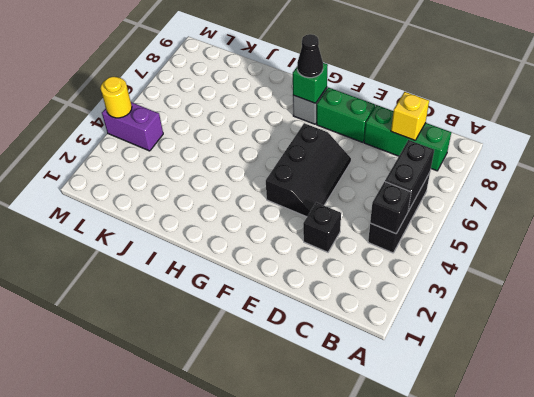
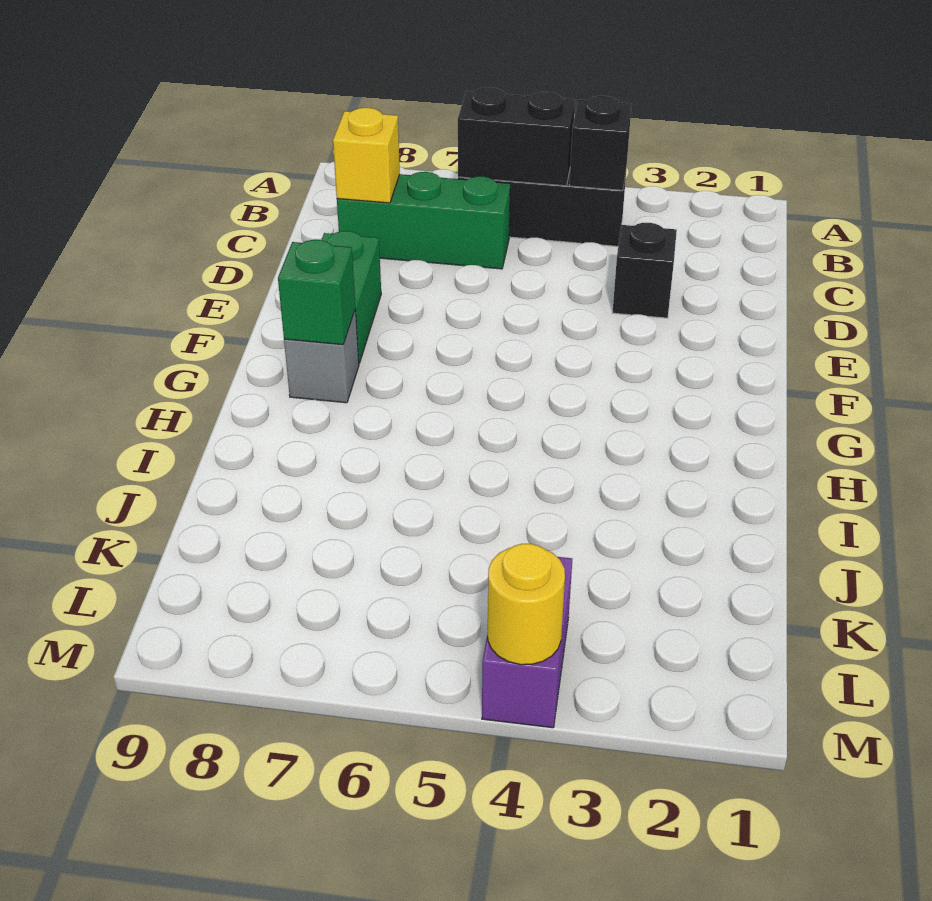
green brick B8:D8 level 1 -> green brick C6:C8 level 1
black slope E4:F6 level 1 top F -> none
black cone G8 level 3 -> none

